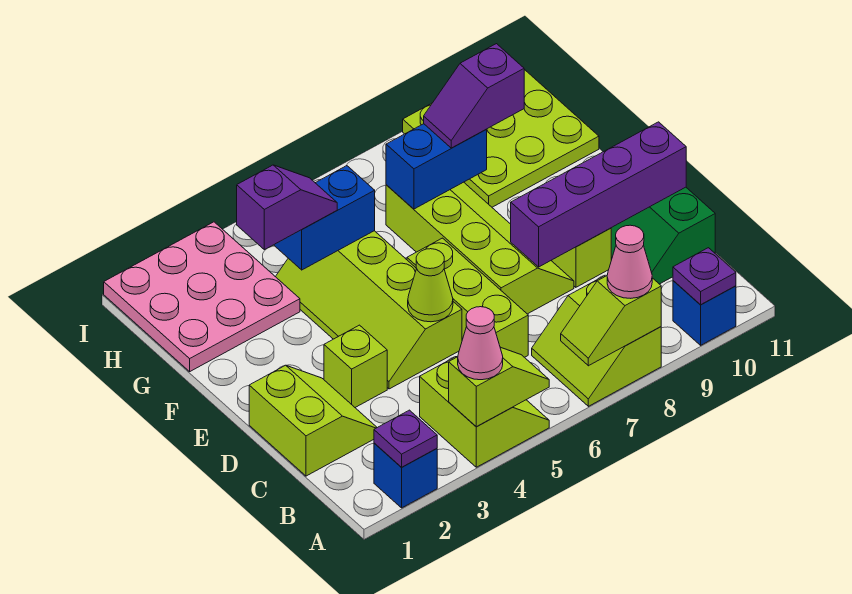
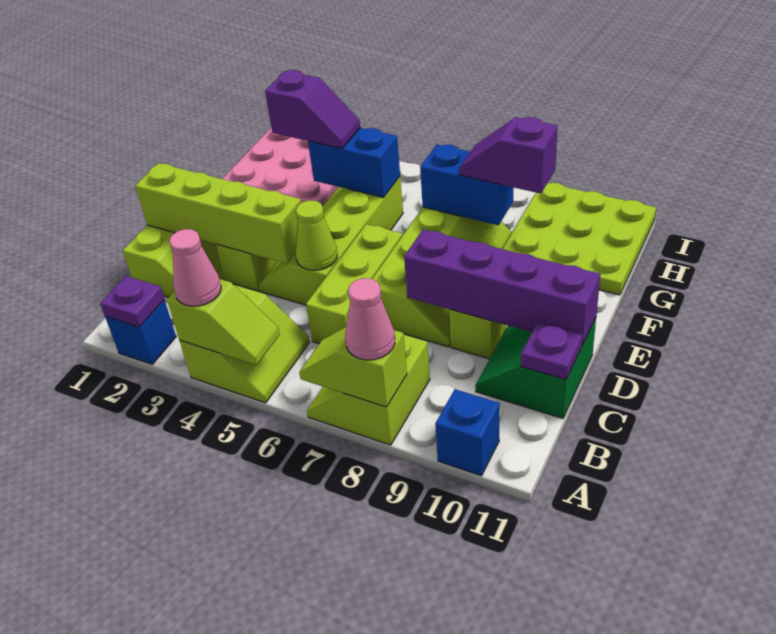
purple plate A10 level 2 -> purple plate C11 level 2
none -> lime brick D1:D4 level 2

